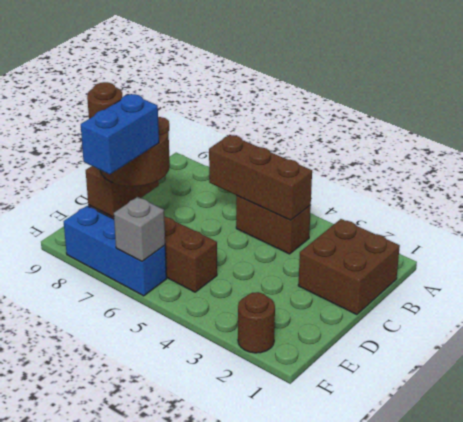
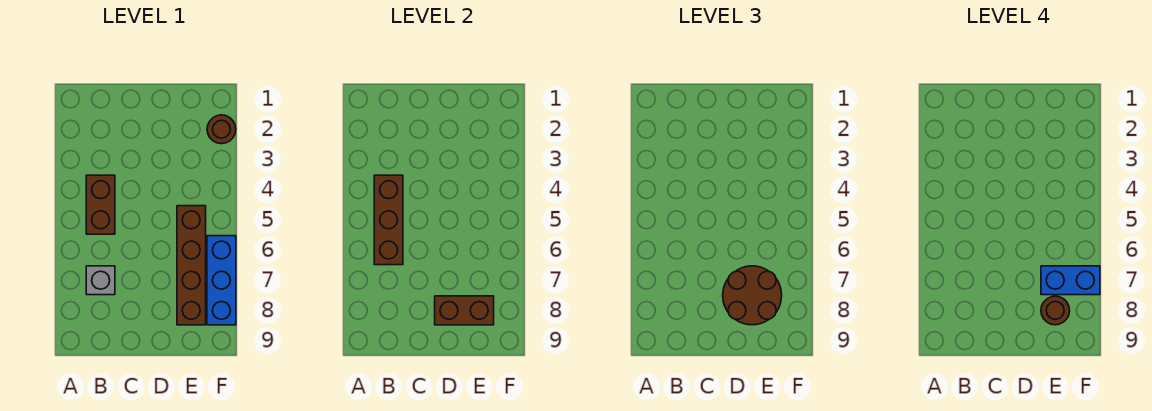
brown brick B1:C2 level 1 -> none
grey brick F6 level 2 -> grey brick B7 level 1

